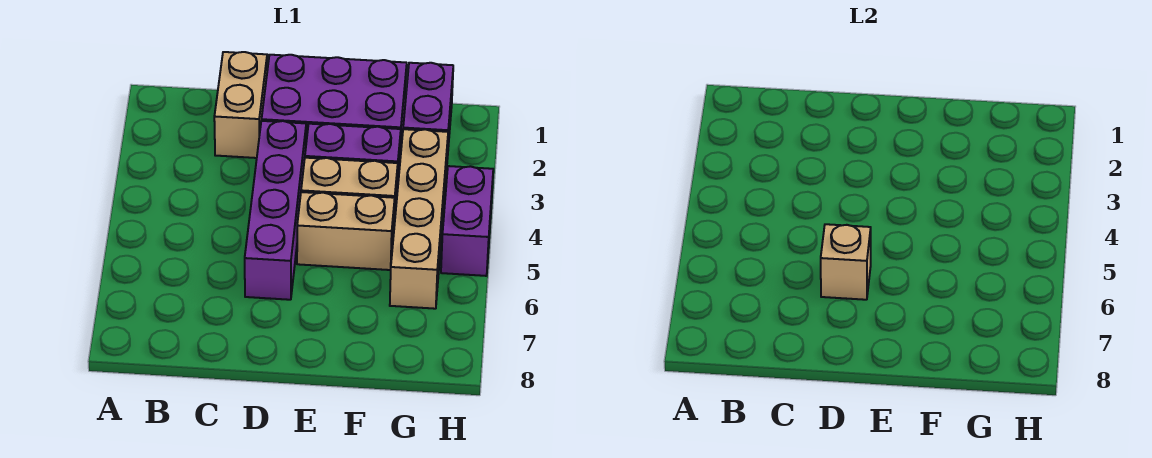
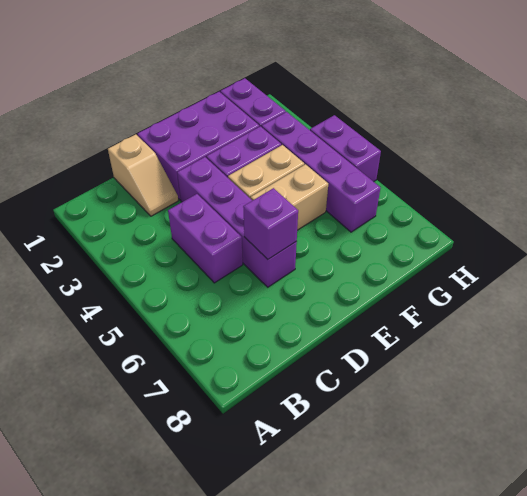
tan brick C1:C2 level 1 -> tan slope C1:C2 level 1 top 1
none -> purple brick C4:C5 level 1
tan brick D6 level 2 -> purple brick D6 level 2
tan brick G3:G6 level 1 -> purple brick G3:G6 level 1

